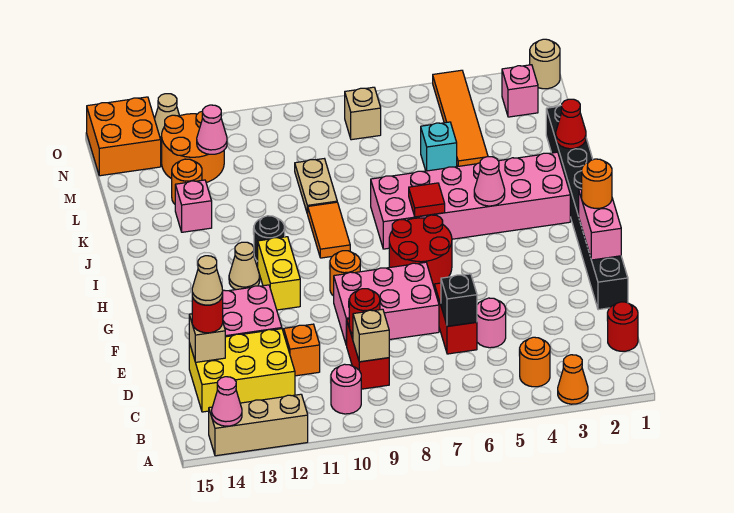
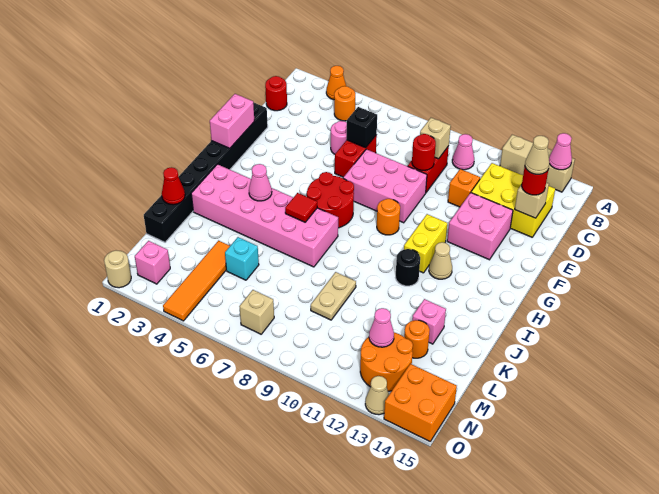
pink round brick B10 level 1 -> pink cone B10 level 1
orange round brick G1 level 3 -> none
orange tile I9:J9 level 1 -> none

